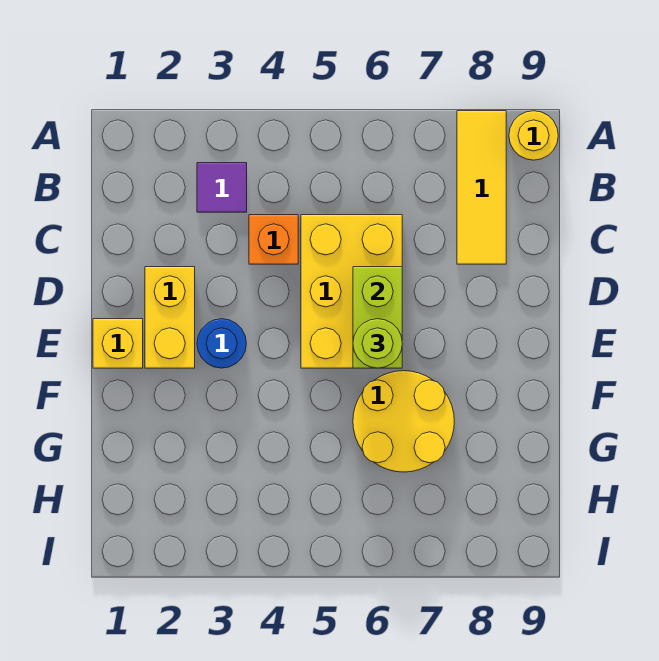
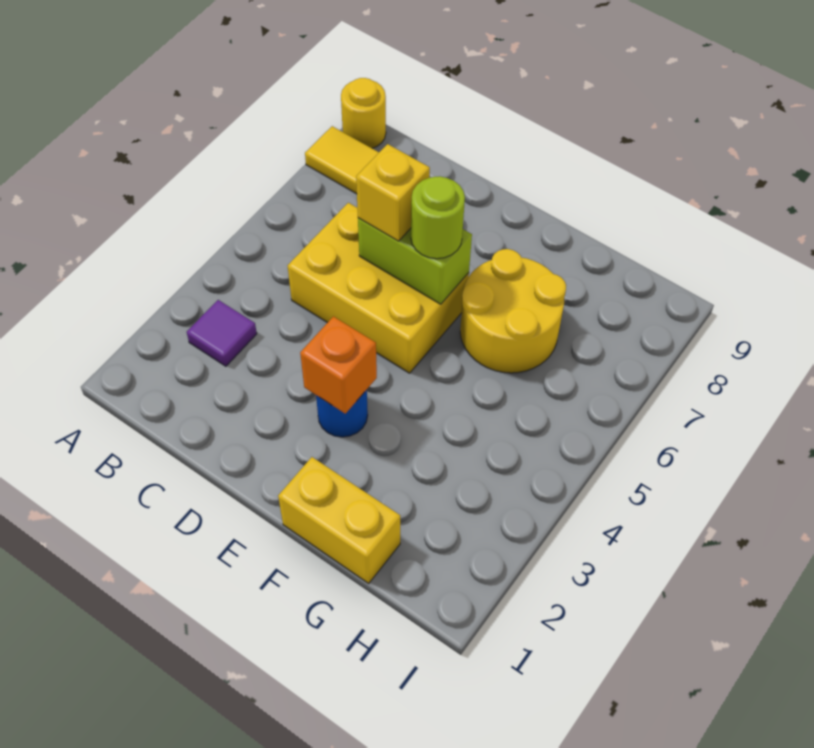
orange brick C4 level 1 -> orange brick E3 level 2
yellow brick D2:E2 level 1 -> yellow brick F1:G1 level 1
yellow brick E1 level 1 -> yellow brick D6 level 3

